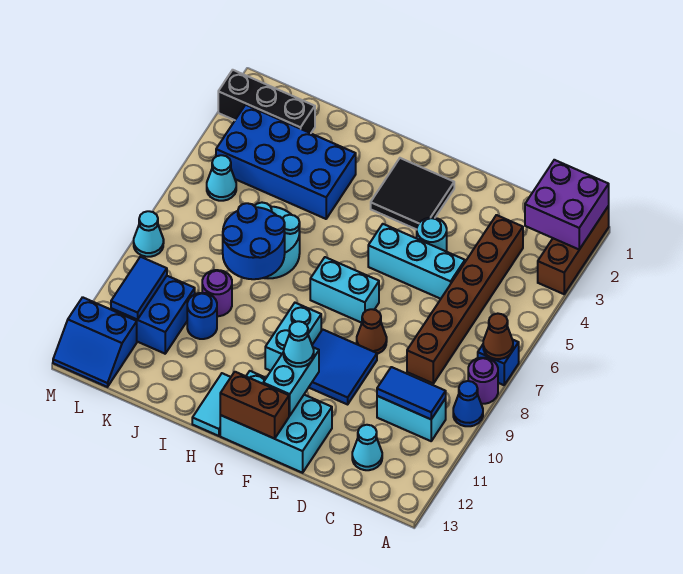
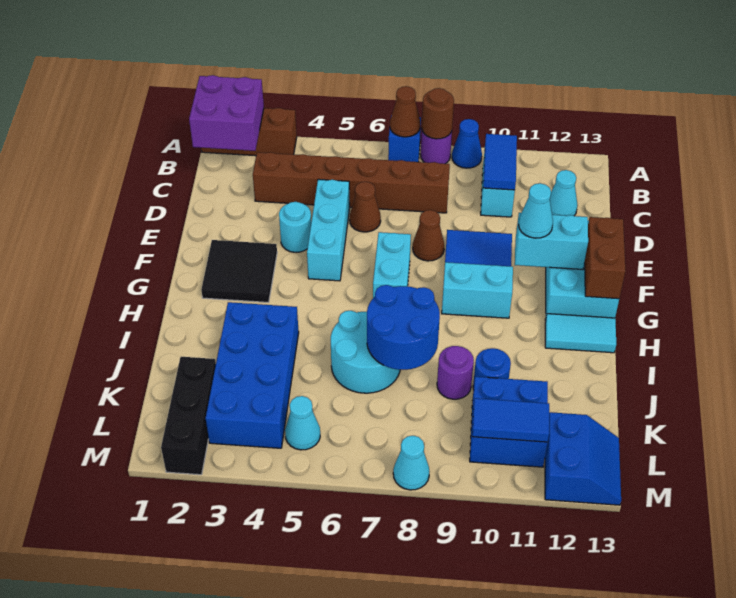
none -> brown round brick A8 level 2
none -> brown cone D6 level 1

